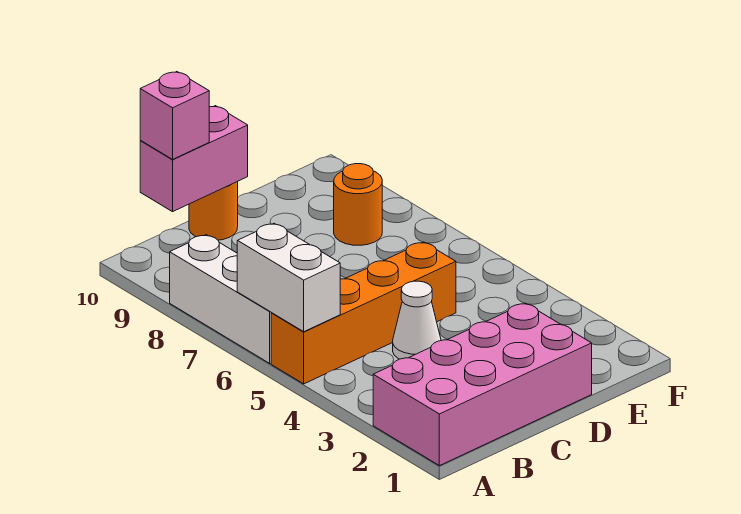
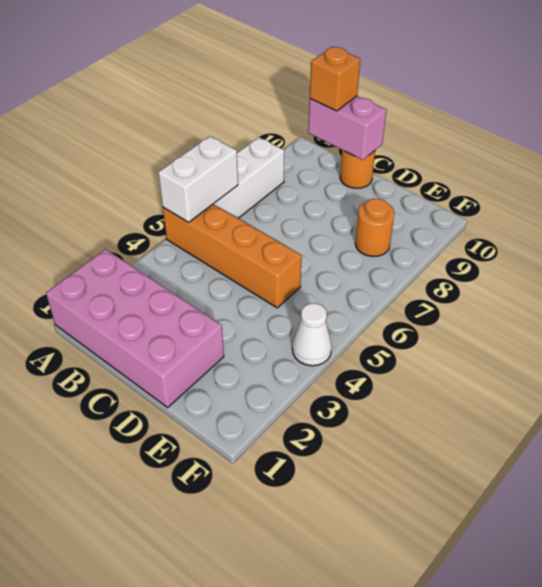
pink brick B10 level 3 -> orange brick B10 level 3
white cone C4 level 1 -> white cone F4 level 1

